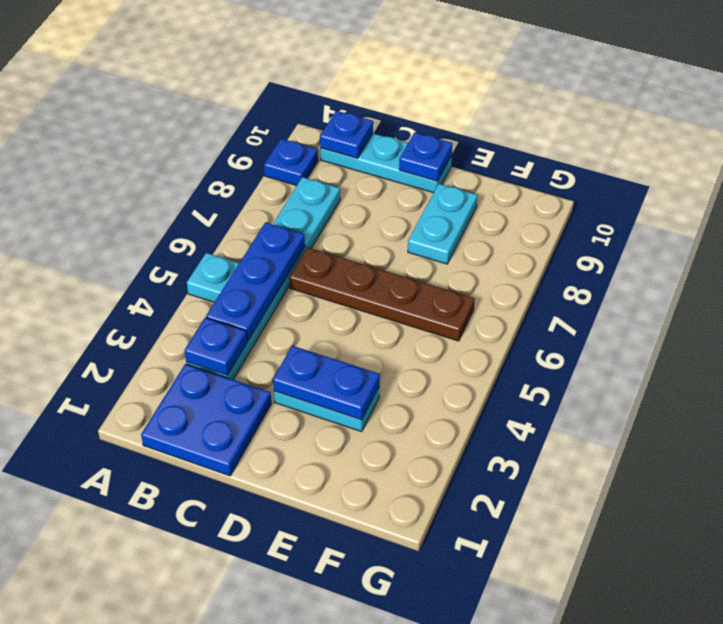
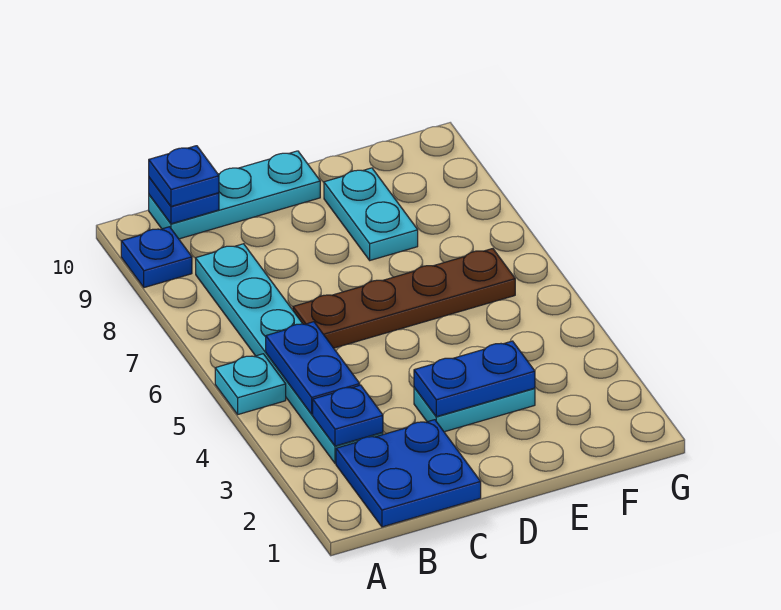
blue plate B4:B6 level 2 -> blue plate B4:B5 level 2
blue plate D10 level 2 -> blue plate B10 level 3

